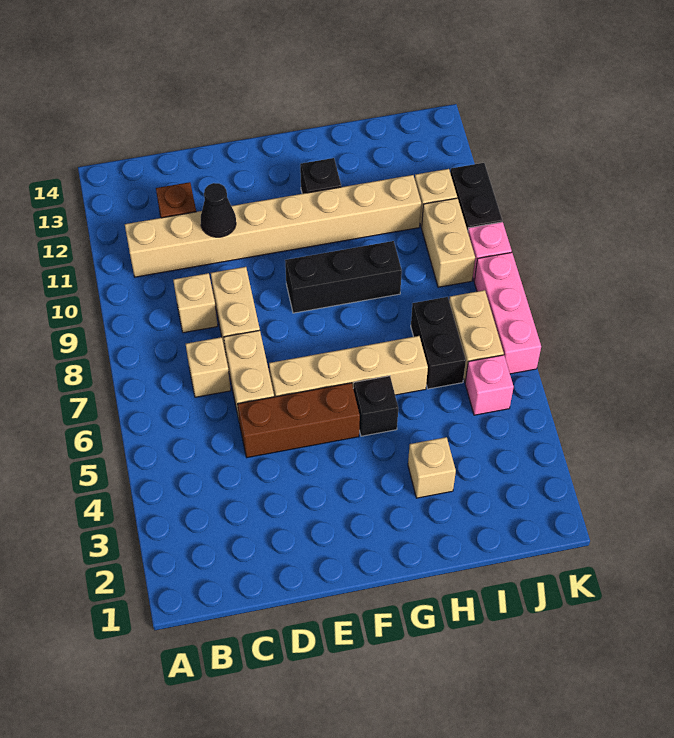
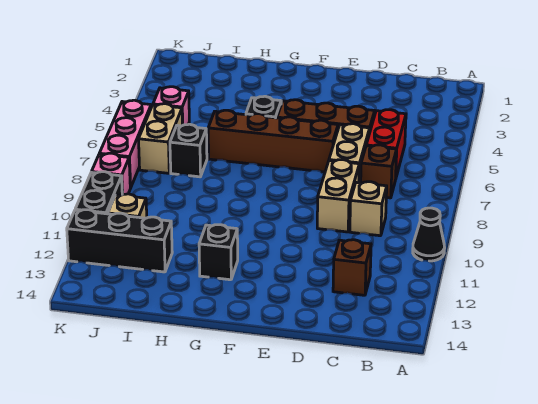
tan brick B11:I11 level 1 -> none
none -> red brick C5:C6 level 1
tan brick C7 level 1 -> brown brick C7 level 1
black cone D11 level 2 -> black cone A10 level 1
tan brick E6:H6 level 1 -> brown brick E6:H6 level 1
black brick F9:H9 level 1 -> black brick I12:K12 level 1
tan brick H3 level 1 -> none
black brick I6:I7 level 1 -> black brick I7 level 1
tan brick J9:J10 level 1 -> none

